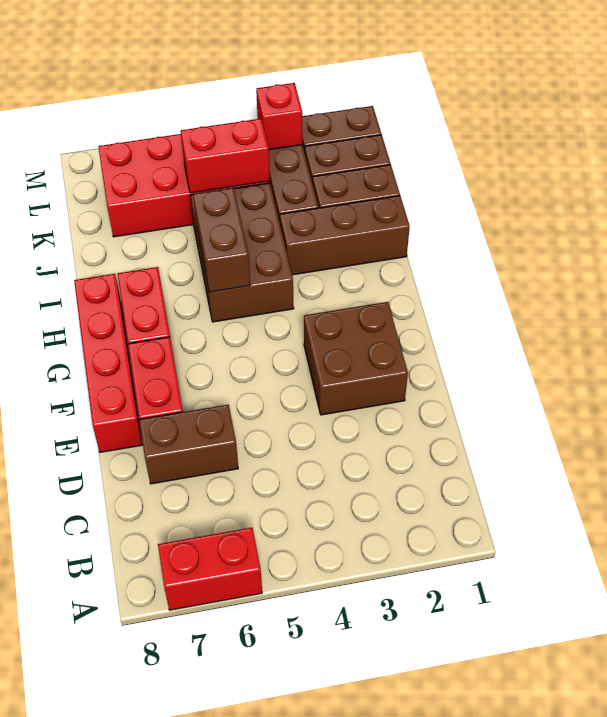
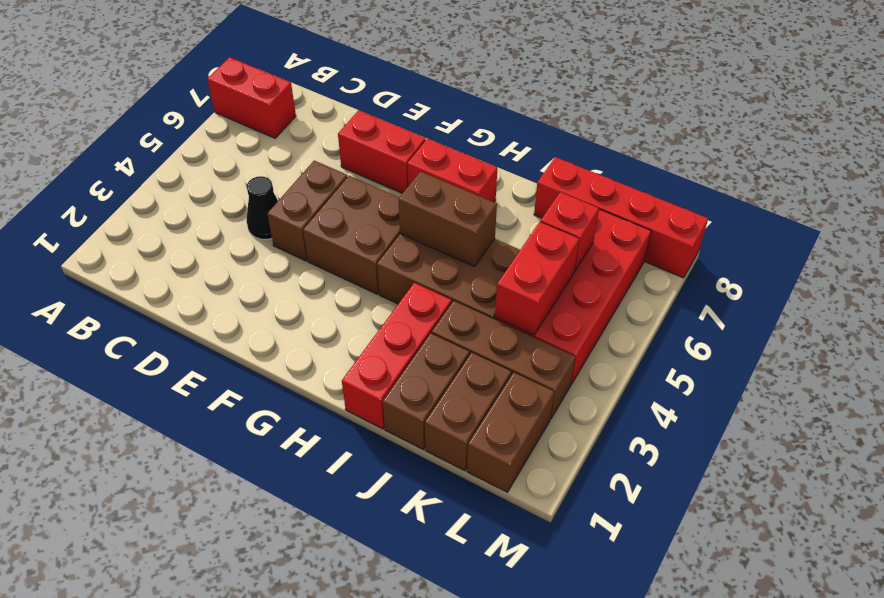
red brick A6:A7 level 1 -> red brick A7:B7 level 1
none -> black cone D4 level 1
brown brick D6:D7 level 1 -> brown brick E4:E5 level 1
brown brick E2:F3 level 1 -> brown brick F4:G5 level 1
red brick E8:H8 level 1 -> red brick J8:M8 level 1
brown brick I1:I3 level 1 -> red brick I1:I3 level 1
red brick L3 level 2 -> red brick K6 level 2

